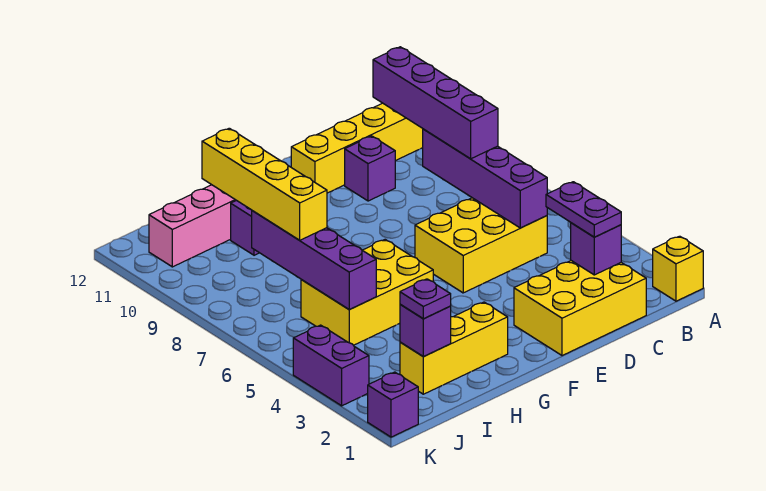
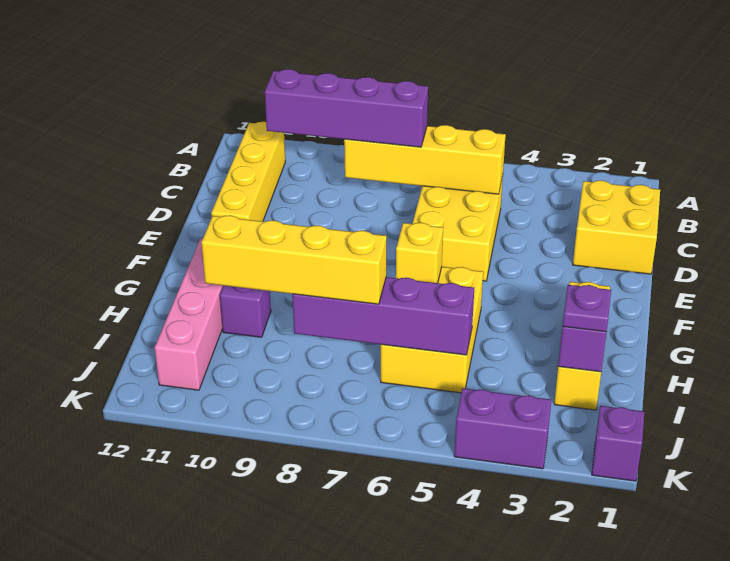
yellow brick A1 level 1 -> yellow brick G6 level 2
yellow brick C1:E2 level 1 -> yellow brick C1:D2 level 1
purple brick C2 level 2 -> none
purple plate C2:C3 level 3 -> none
purple brick C5:C8 level 2 -> yellow brick C5:C8 level 2
purple brick D10 level 1 -> none

